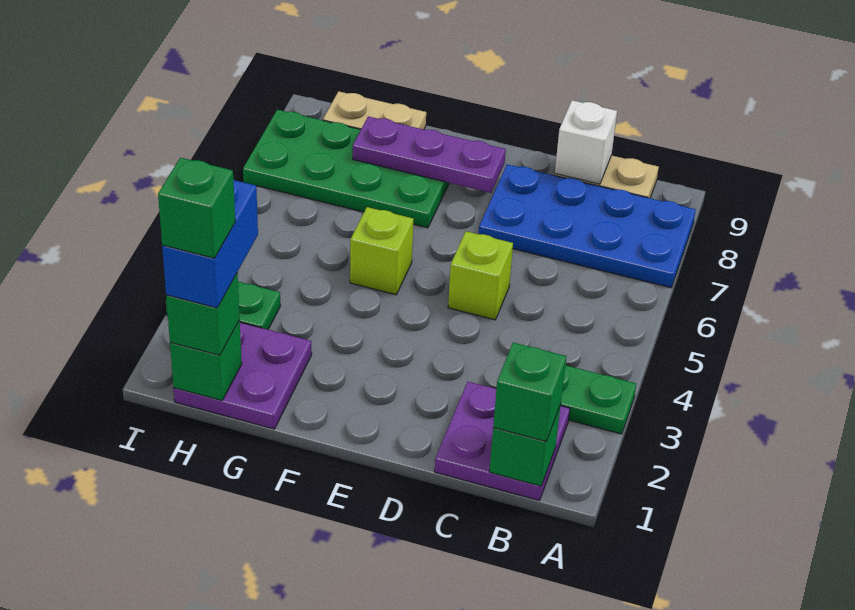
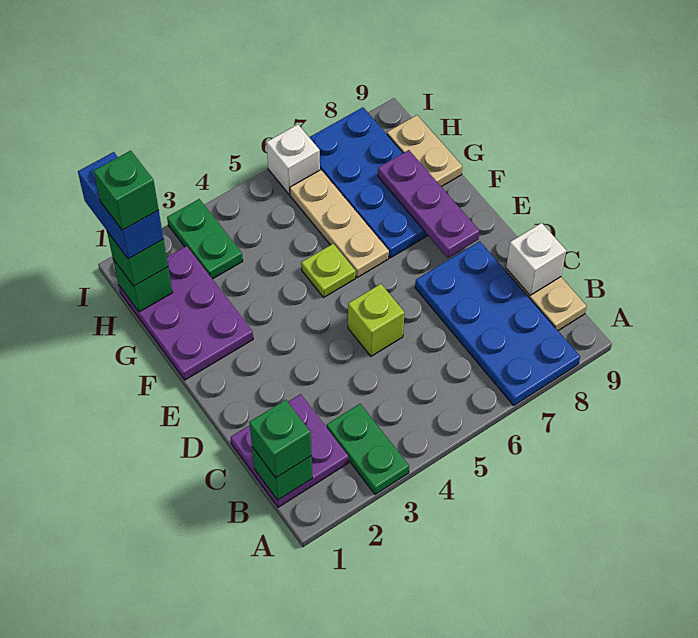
lime brick F5 level 1 -> lime plate F5 level 1
none -> tan plate F6:H6 level 1
green plate F7:I8 level 1 -> blue plate F7:I8 level 1
purple plate G1:H2 level 1 -> purple plate F1:H2 level 1
blue brick H1:H2 level 4 -> blue brick H1:I1 level 4
none -> white brick I6 level 1

